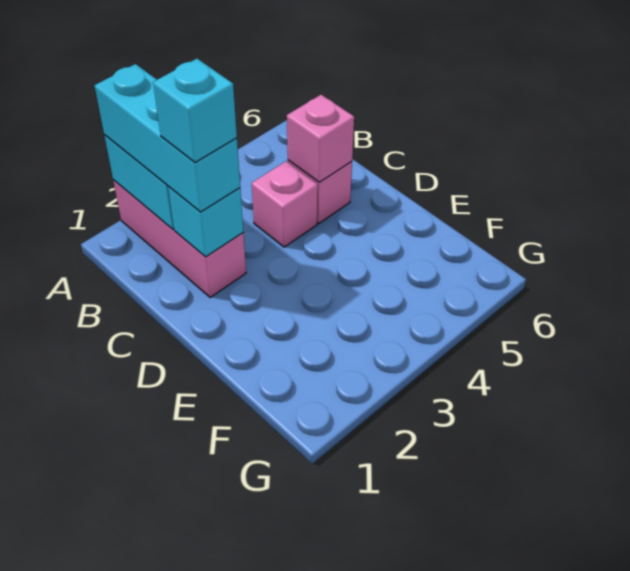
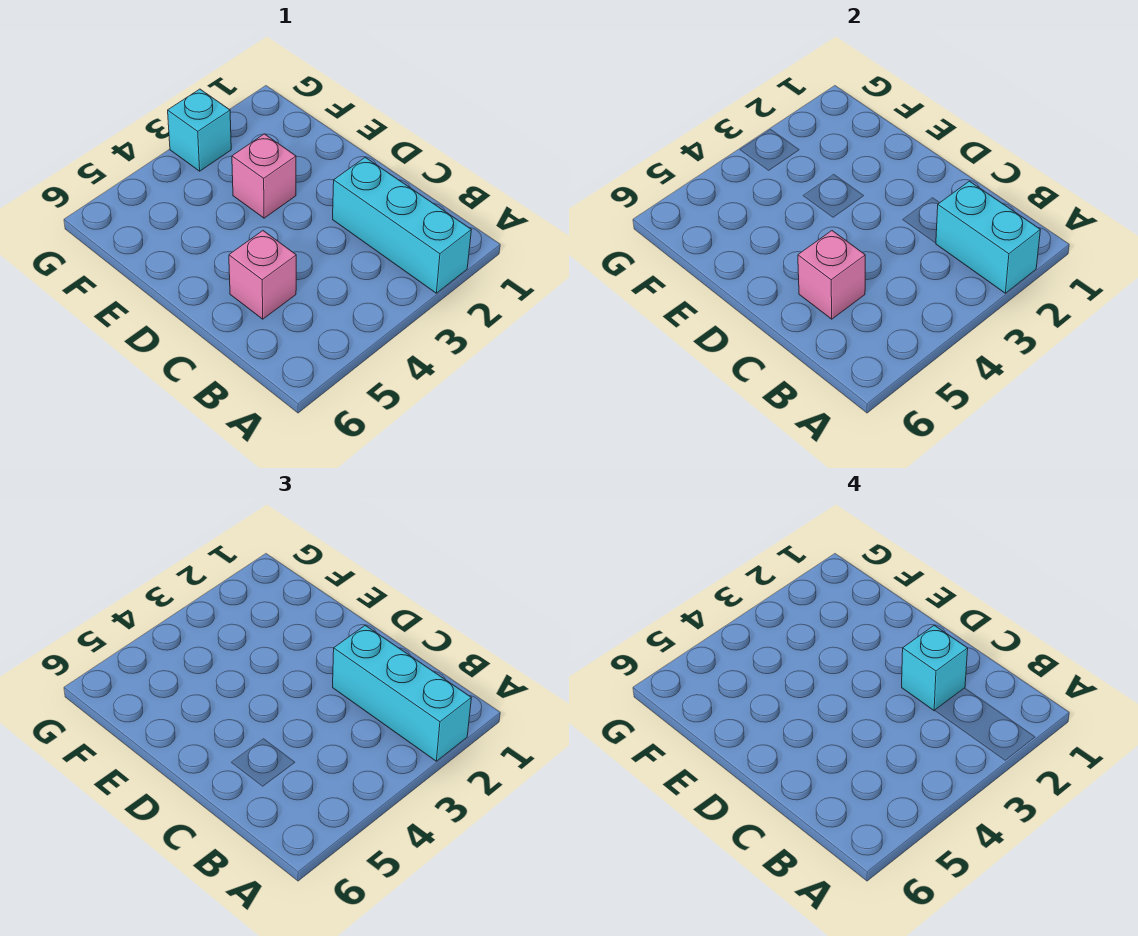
pink brick A2:C2 level 1 -> cyan brick A2:C2 level 1
cyan brick C2 level 2 -> cyan brick G3 level 1
pink brick C4 level 1 -> pink brick E3 level 1

